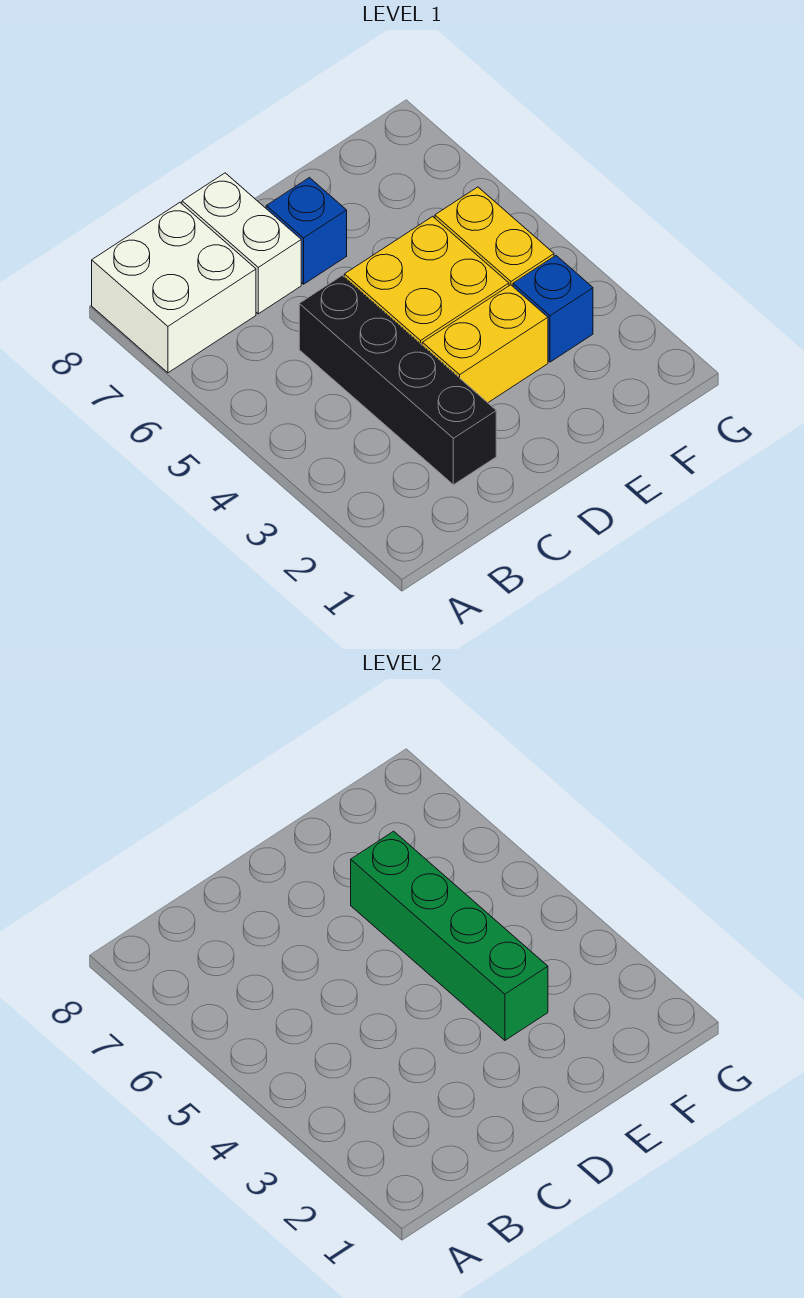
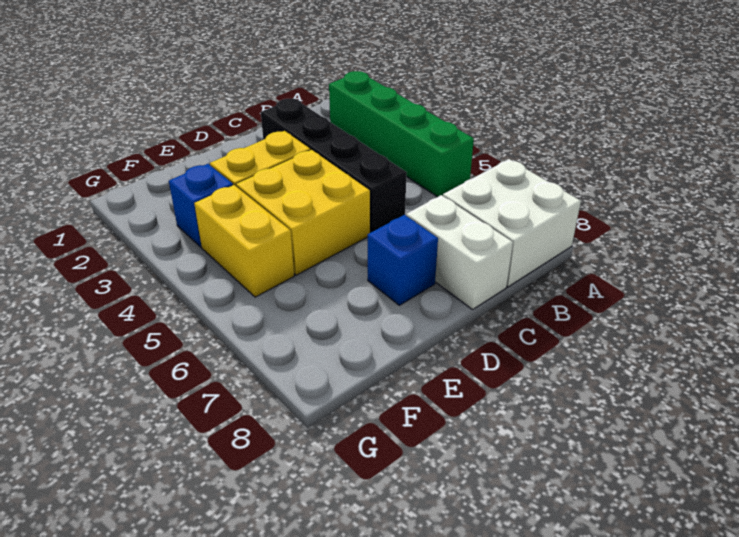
green brick E3:E6 level 2 -> green brick A2:A5 level 1

